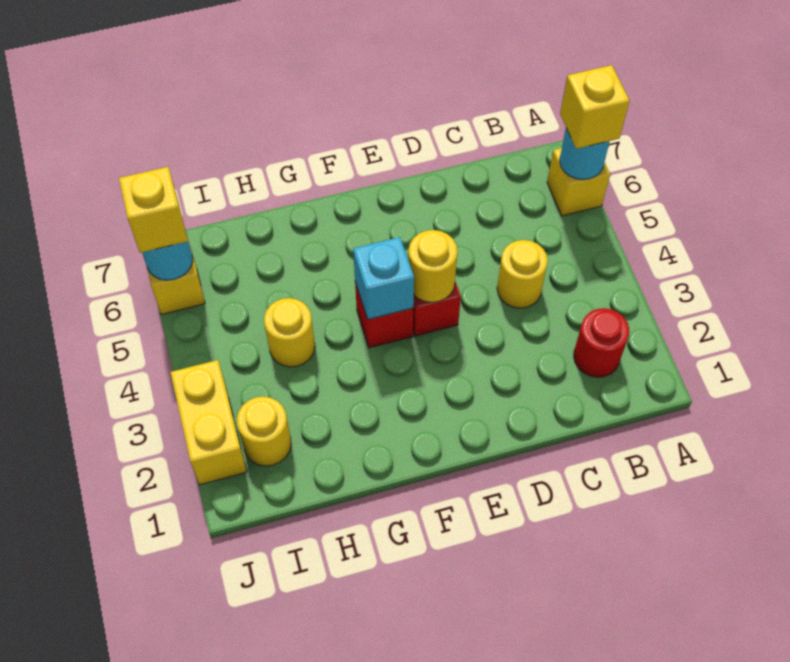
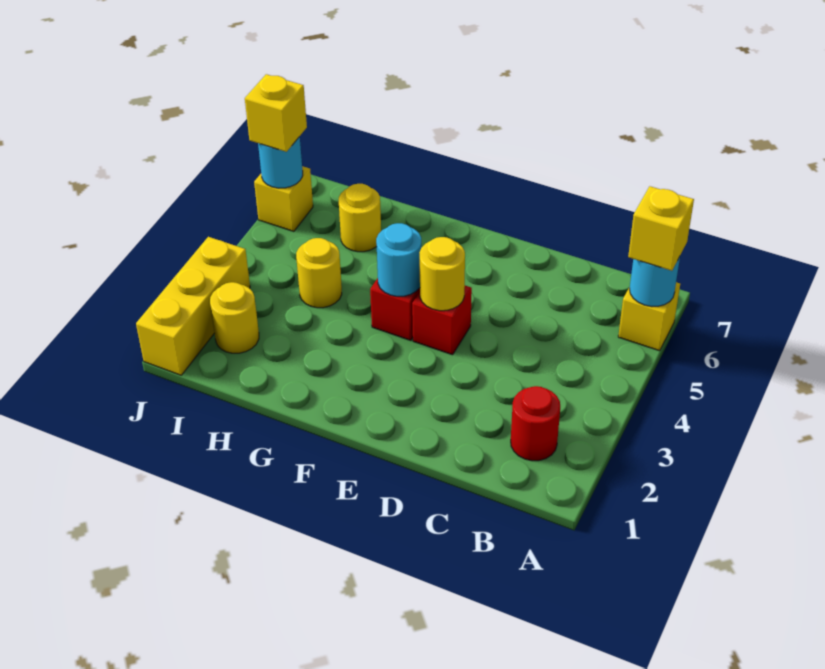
yellow round brick C4 level 1 -> yellow round brick H6 level 1
cyan brick F4 level 2 -> cyan round brick F4 level 2
yellow brick J2:J3 level 1 -> yellow brick J1:J3 level 1

